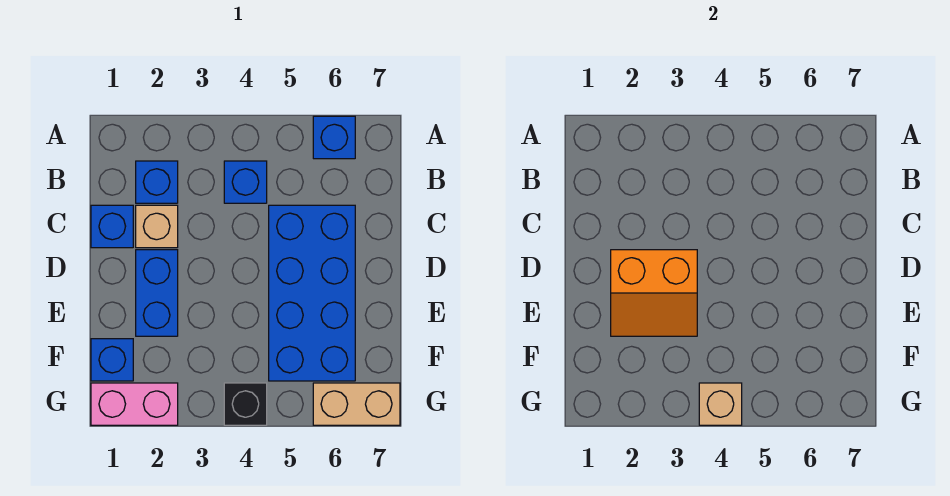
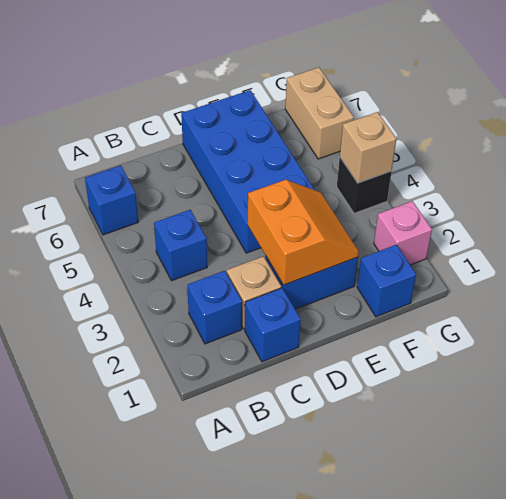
blue brick C5:F6 level 1 -> blue brick D4:E7 level 1
pink brick G1:G2 level 1 -> pink brick G2 level 1

